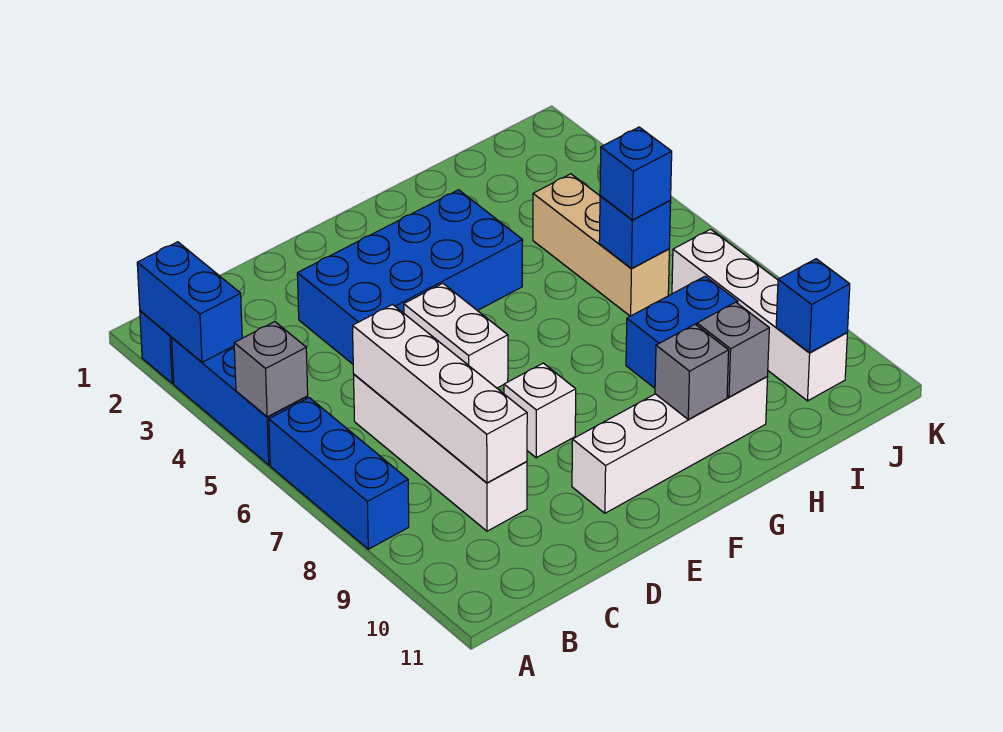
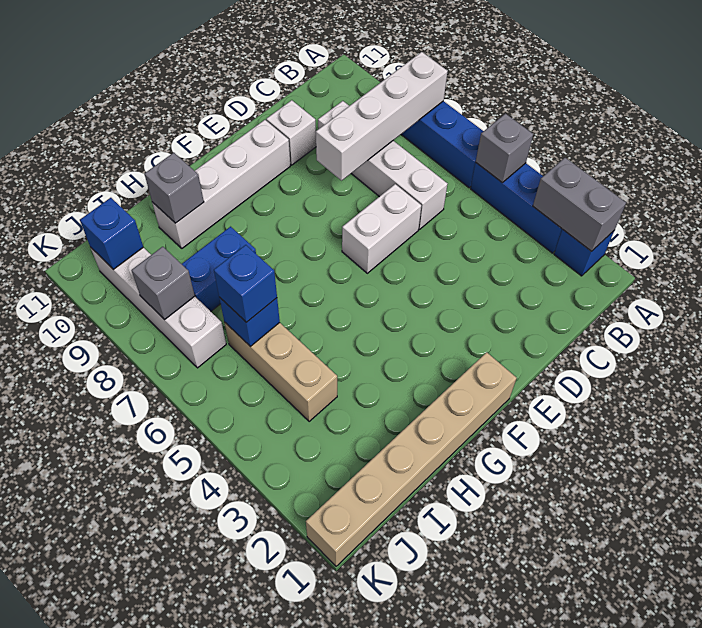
blue brick A2:A3 level 2 -> grey brick A2:A3 level 2
white brick C6:C9 level 2 -> white brick A8:D8 level 2
blue brick D3:G4 level 1 -> none
white brick E5:E6 level 1 -> white brick D6:E6 level 1
white brick E8 level 1 -> white brick D10 level 1
none -> tan brick F1:K1 level 1
grey brick G10 level 2 -> grey brick J8 level 2

